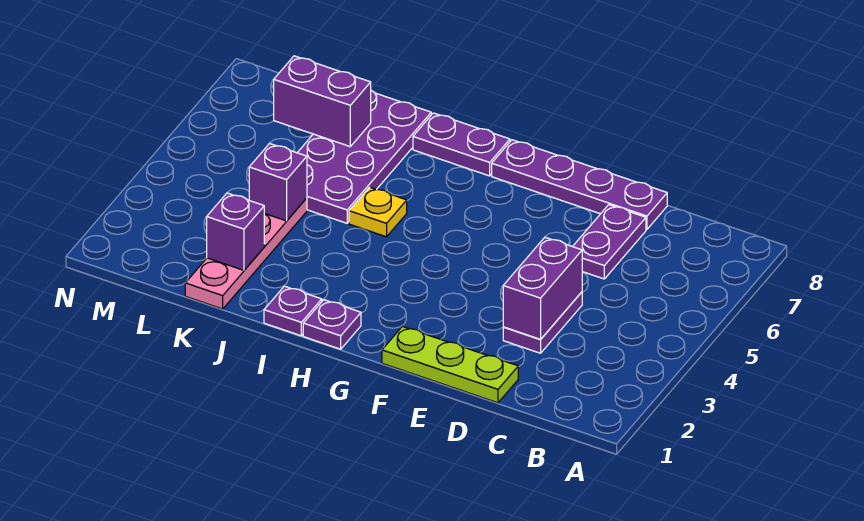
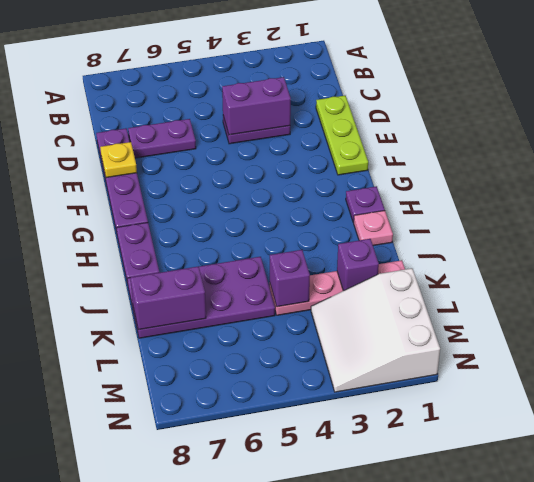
purple plate I1 level 1 -> pink plate I1 level 1
yellow plate I5 level 1 -> yellow plate E8 level 2
purple brick K7:L7 level 2 -> purple brick K7:K8 level 2
none -> white slope L1:N3 level 1 top 1

